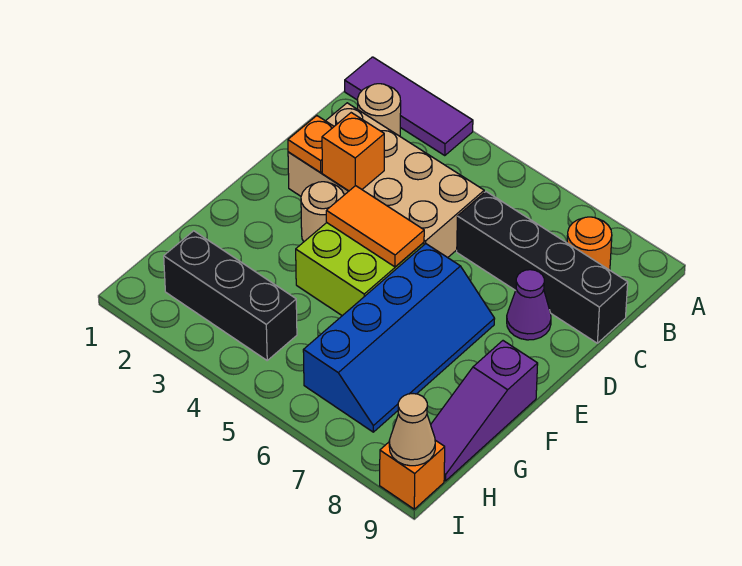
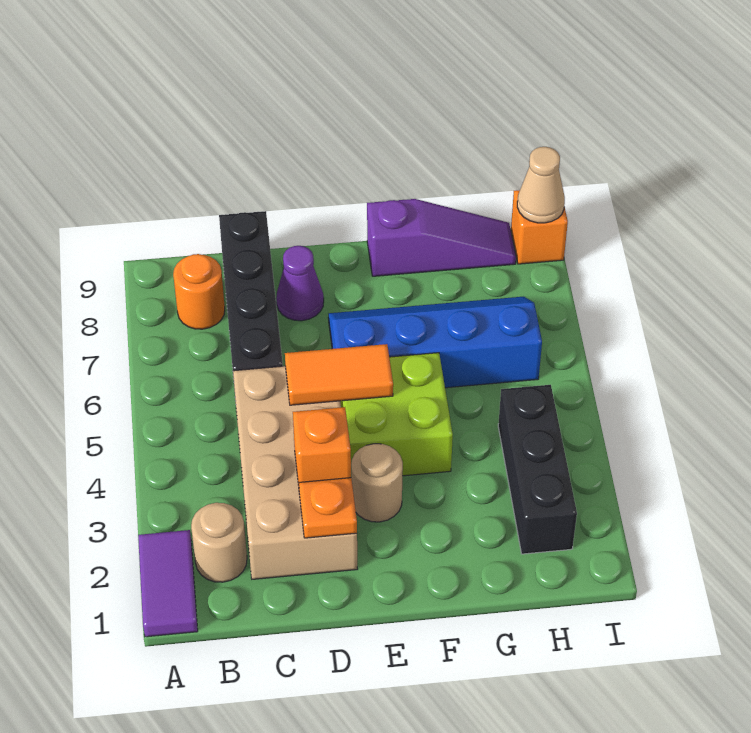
purple tile A1:A3 level 1 -> purple tile A1:A2 level 1
orange tile E4:E5 level 2 -> orange tile D5:E5 level 2

